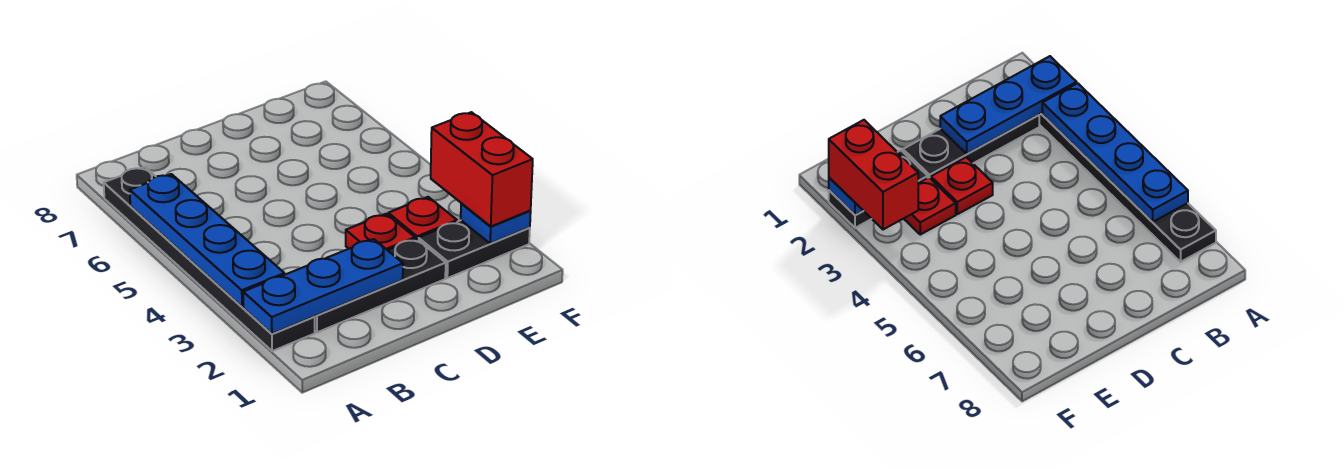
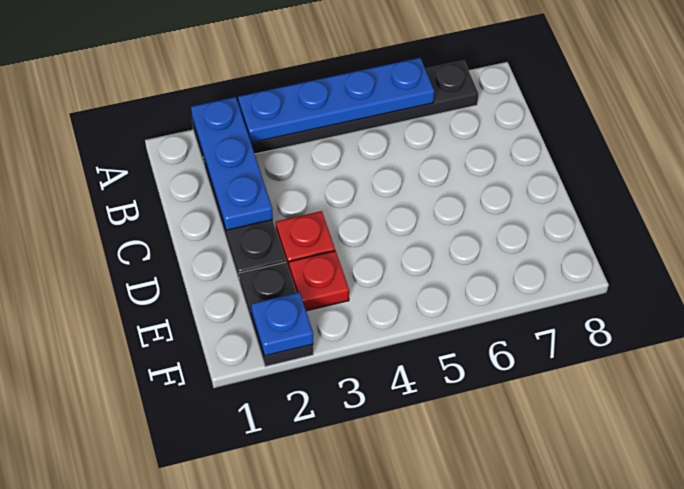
red brick F2:F3 level 3 -> none

